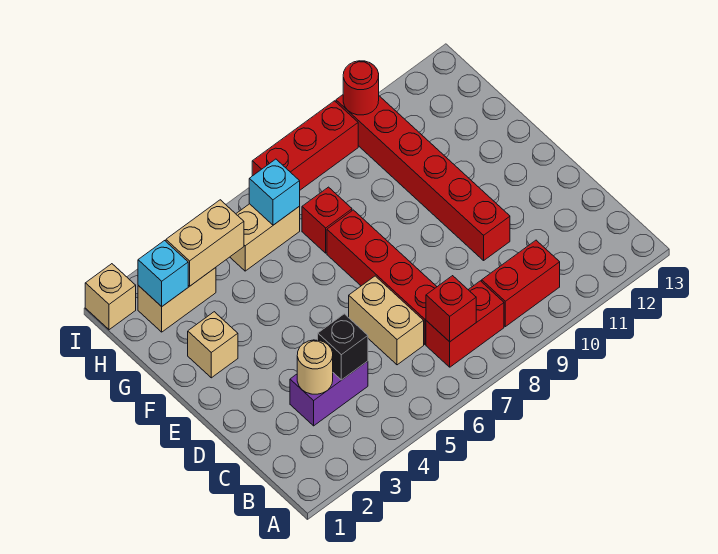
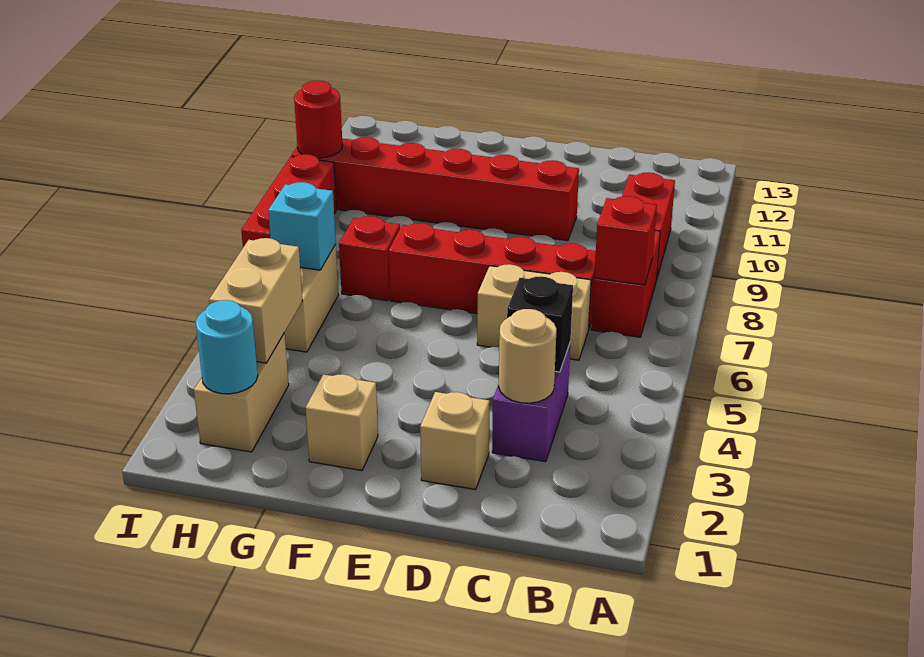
cyan brick H2 level 2 -> cyan round brick H2 level 2
tan brick I1 level 1 -> tan brick D2 level 1

